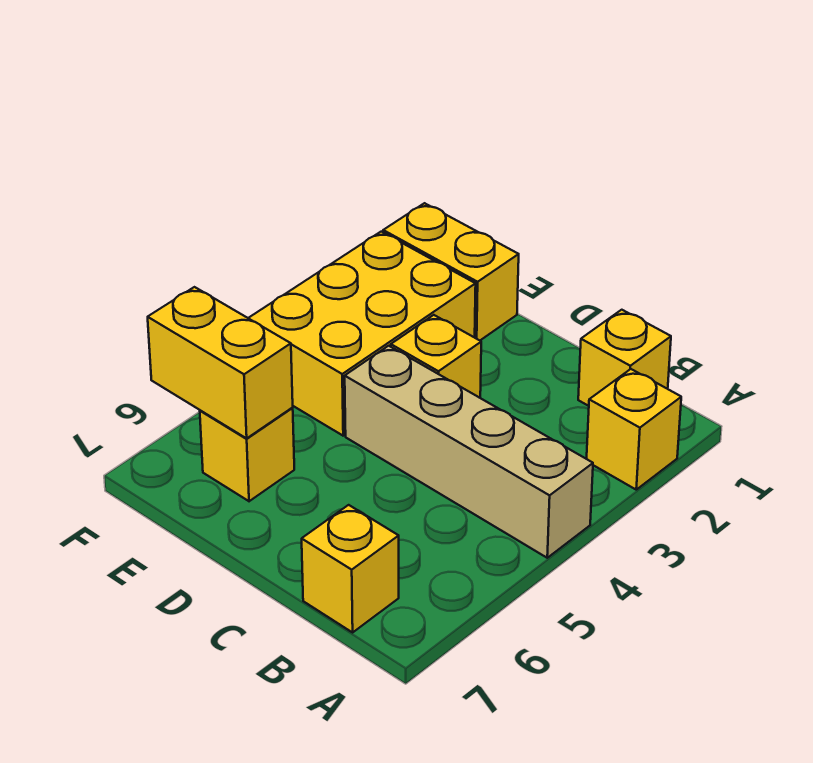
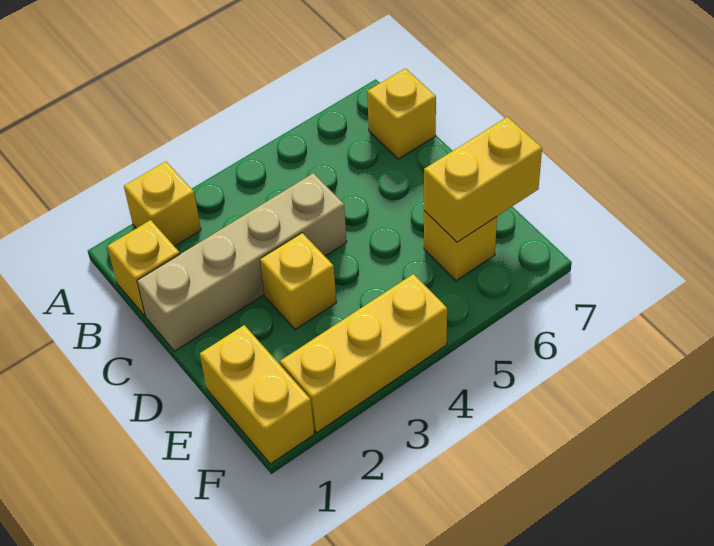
tan brick A4:D4 level 1 -> tan brick C1:C4 level 1
yellow brick E2:F4 level 1 -> yellow brick F2:F4 level 1
yellow brick E6:F6 level 2 -> yellow brick E6:E7 level 2

